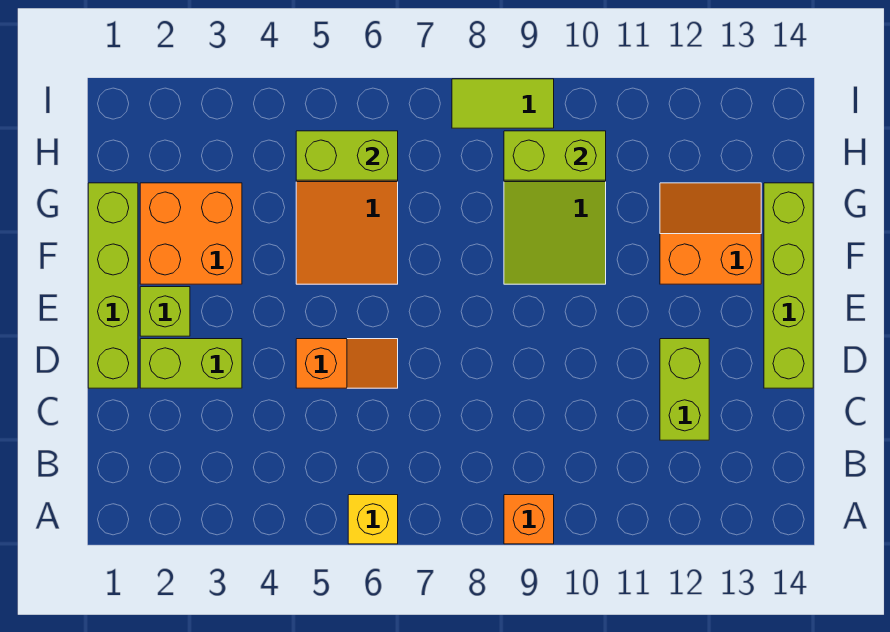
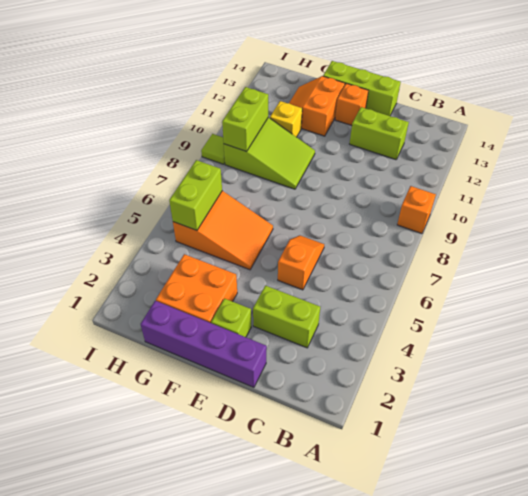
yellow brick A6 level 1 -> yellow brick G11 level 1
lime brick D1:G1 level 1 -> purple brick D1:G1 level 1
lime brick D2:D3 level 1 -> lime brick C3:D3 level 1
lime brick D14:G14 level 1 -> lime brick D14:F14 level 1
none -> orange brick E13 level 1
lime tile I8:I9 level 1 -> lime tile I9 level 1

